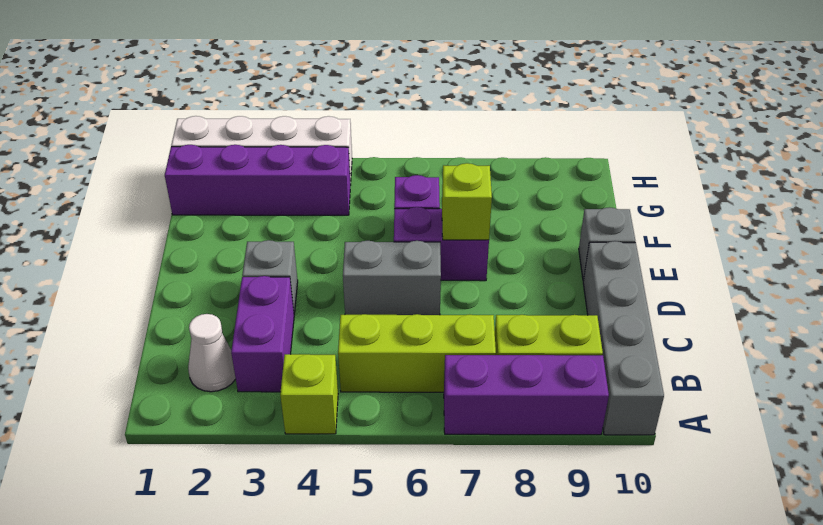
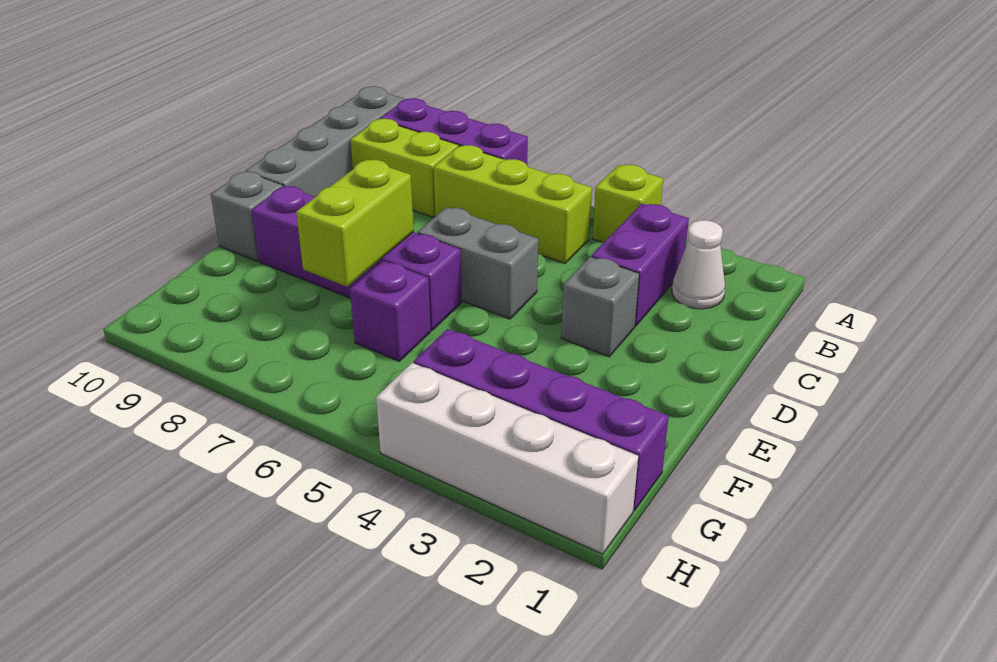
purple brick E6:E7 level 1 -> purple brick E6:E9 level 1
lime brick E7 level 2 -> lime brick E7:F7 level 2

